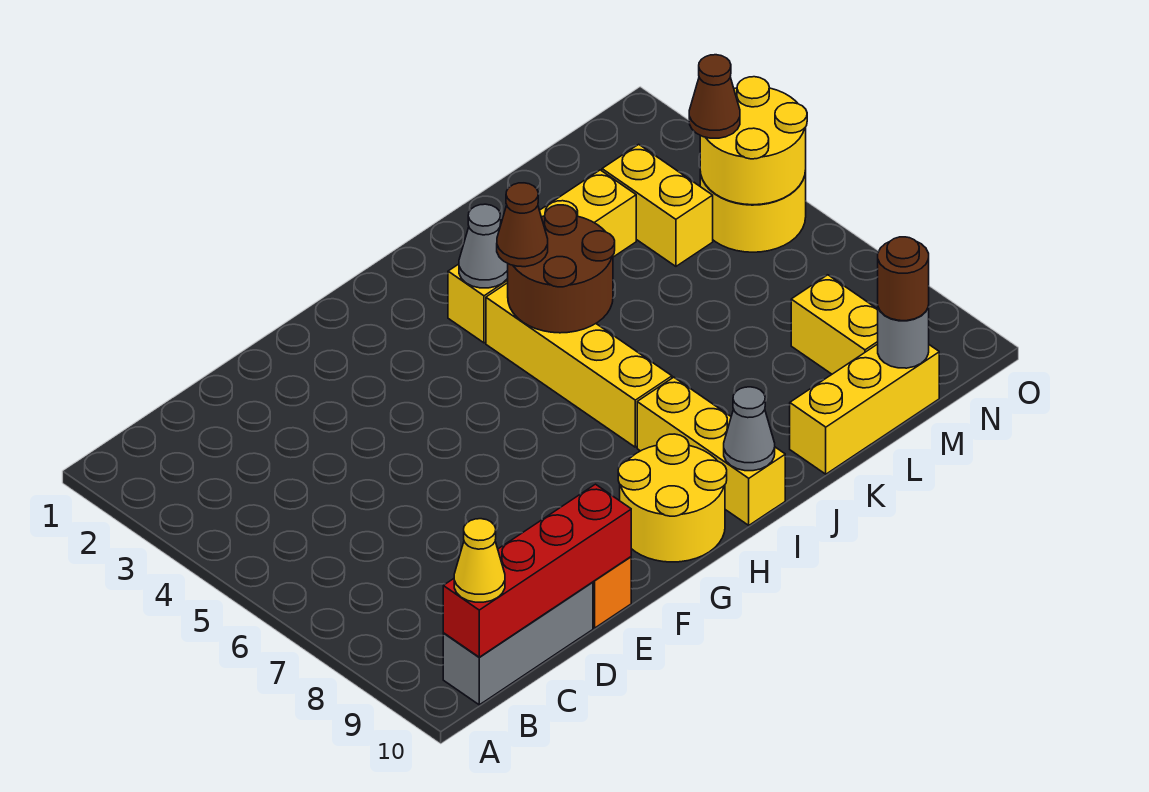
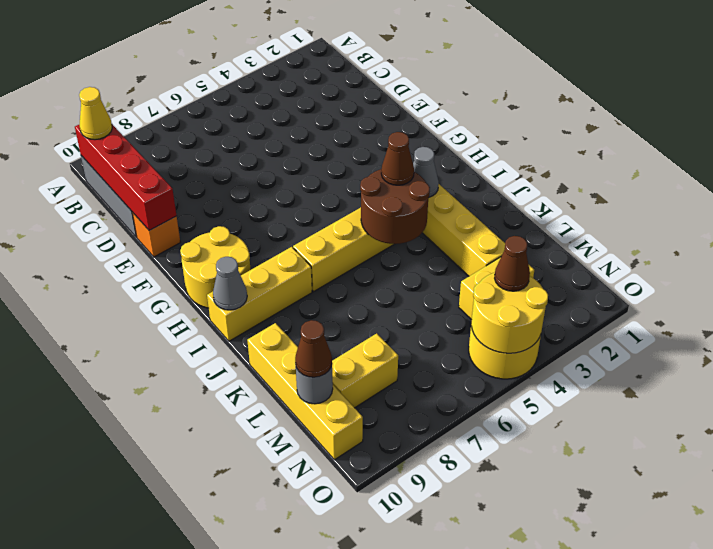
yellow brick K10:M10 level 1 -> yellow brick K10:N10 level 1
brown round brick M10 level 3 -> brown cone M10 level 3

